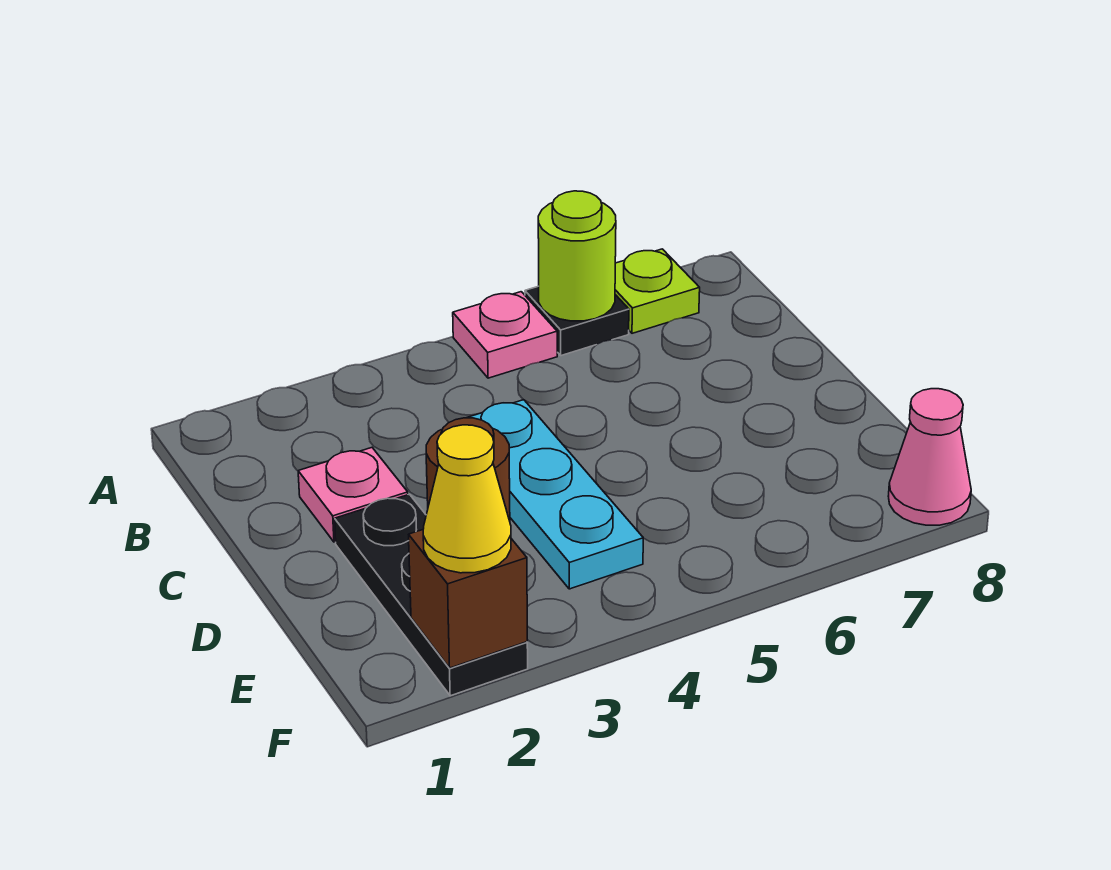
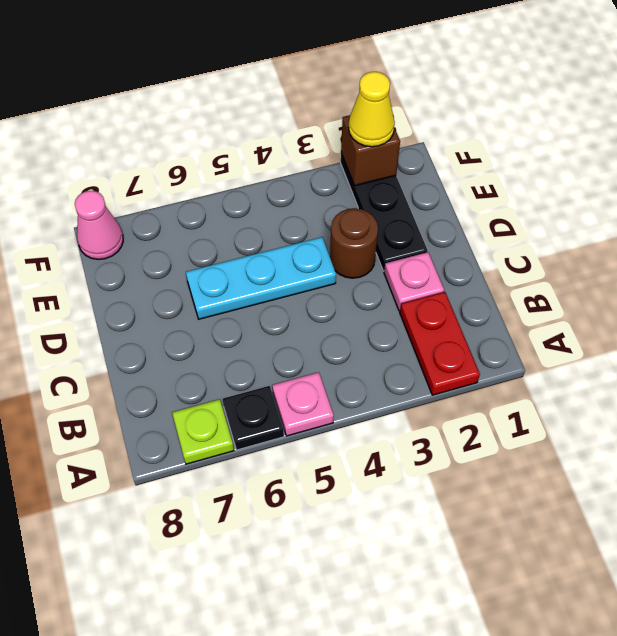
none -> red plate A2:B2 level 1
lime round brick A6 level 2 -> none
cyan plate C4:E4 level 1 -> cyan plate D4:D6 level 1

